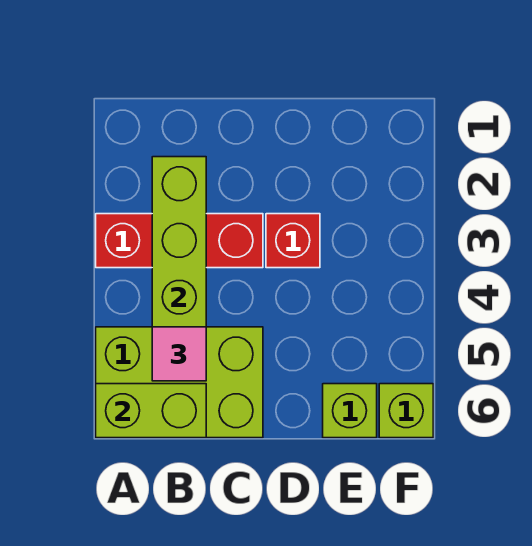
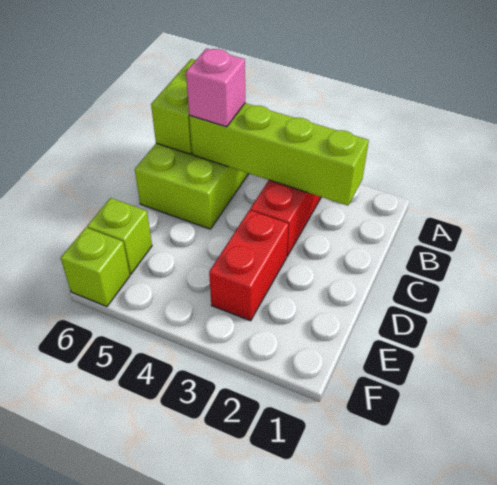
pink tile B5 level 3 -> pink brick B5 level 3
red brick D3 level 1 -> red brick D3:E3 level 1

